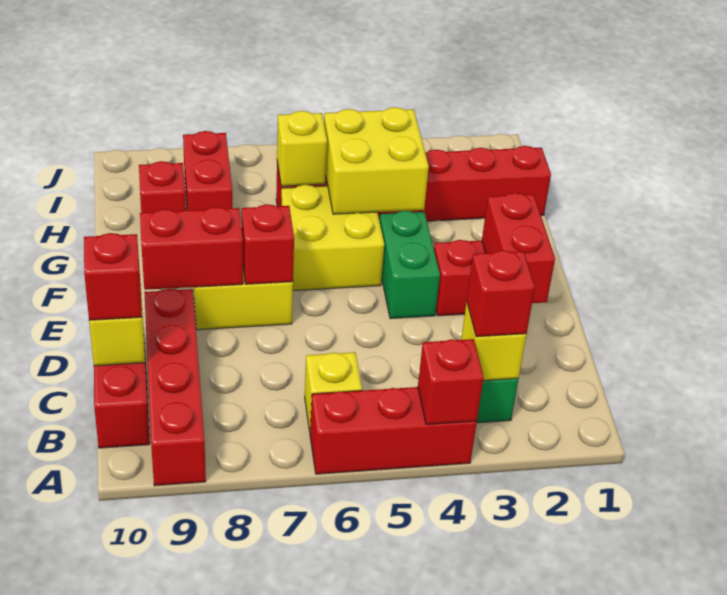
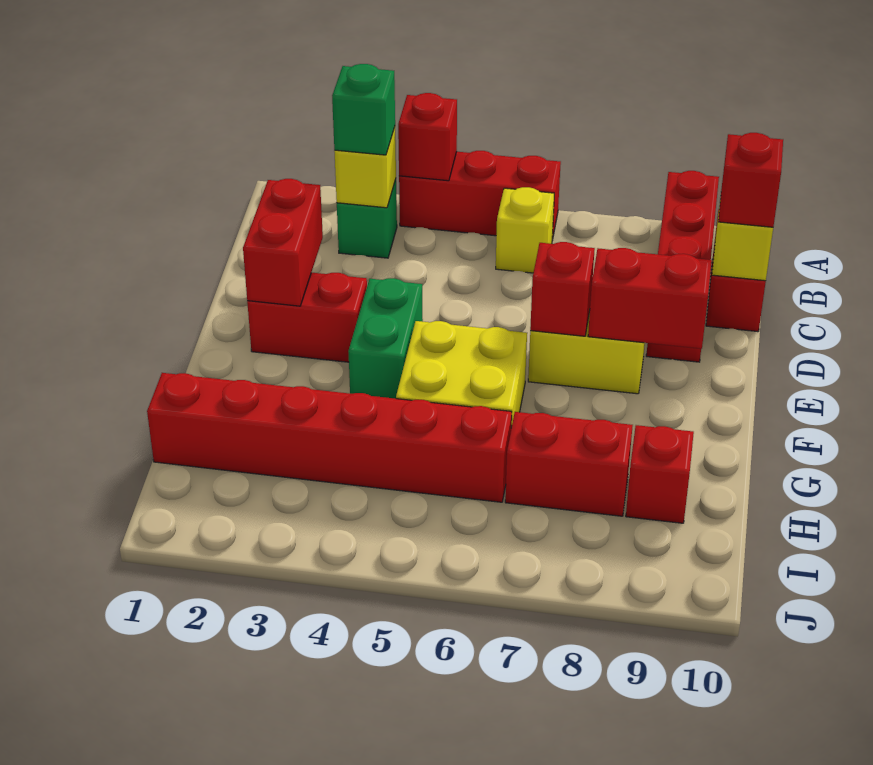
red brick B3 level 3 -> green brick B3 level 3
yellow brick G4:H5 level 2 -> none
yellow brick H6 level 2 -> none
red brick H8:I8 level 1 -> red brick H7:H8 level 1

